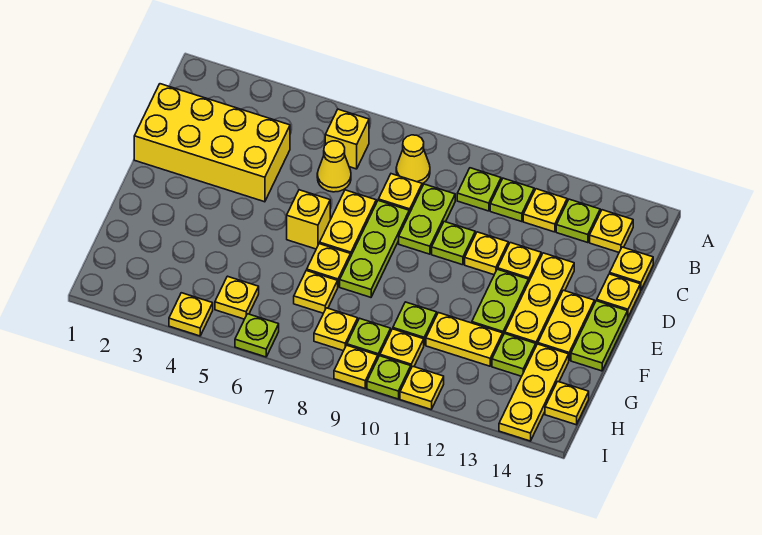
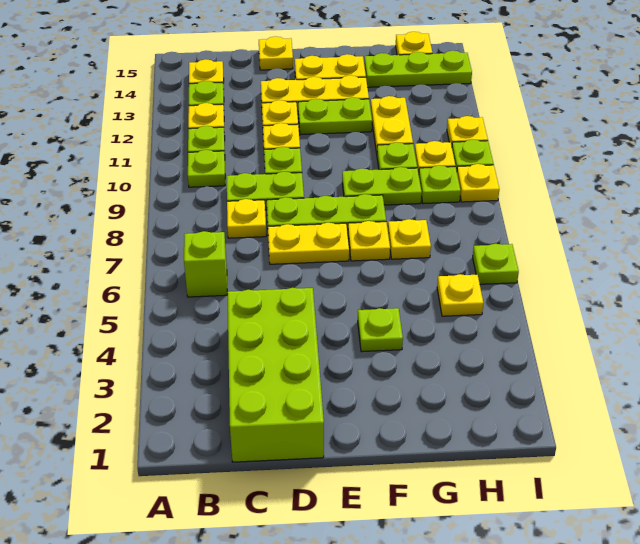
yellow brick B6 level 1 -> lime brick B6 level 1
yellow cone B8 level 1 -> none
yellow brick C1:D4 level 1 -> lime brick C1:D4 level 1
yellow cone C6 level 1 -> none
yellow plate C15 level 1 -> none
yellow brick E6 level 1 -> none
lime plate E15:F15 level 1 -> lime plate F9:G9 level 1
lime plate G13 level 1 -> lime plate F4 level 1
yellow plate G14:I14 level 1 -> lime plate G14:I14 level 1
yellow plate H8 level 1 -> none
yellow plate I4 level 1 -> none

